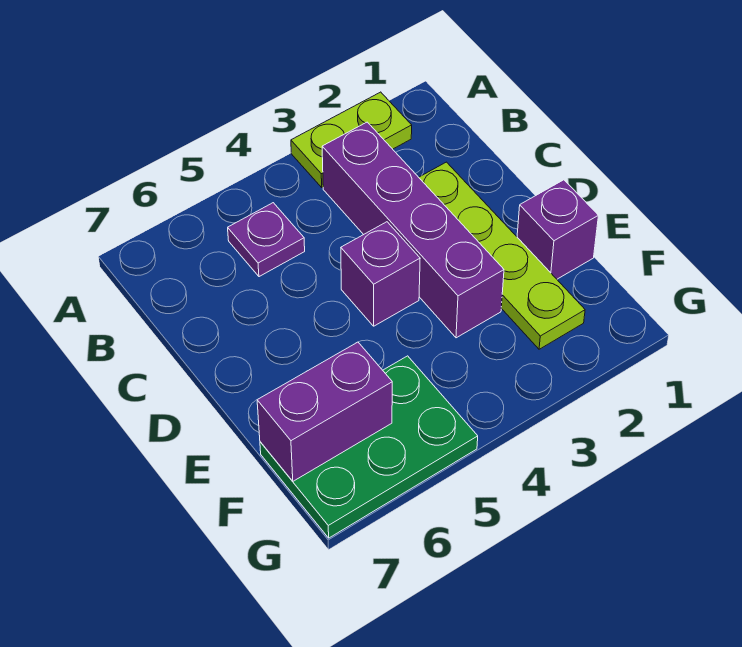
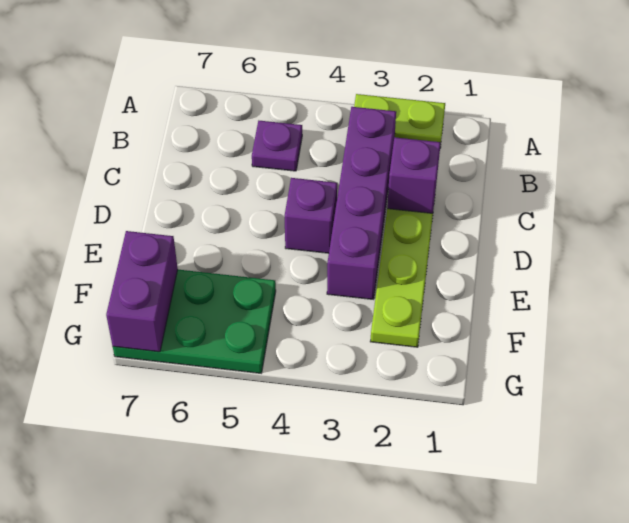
purple brick E1 level 1 -> purple brick C2 level 2
purple brick F6:F7 level 2 -> purple brick F7:G7 level 2

